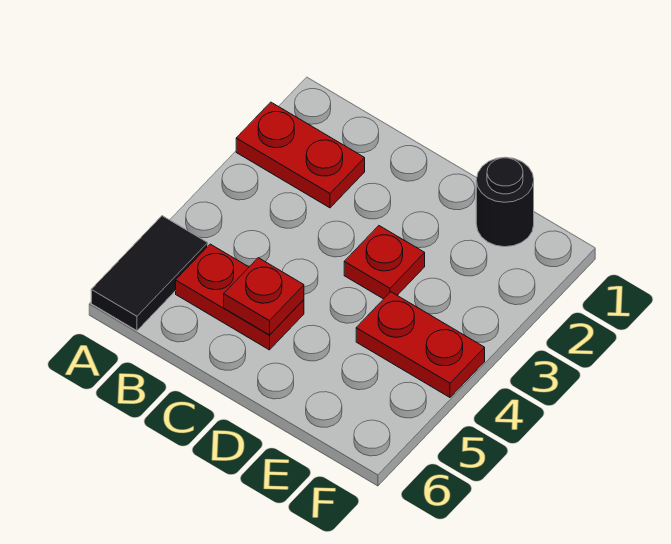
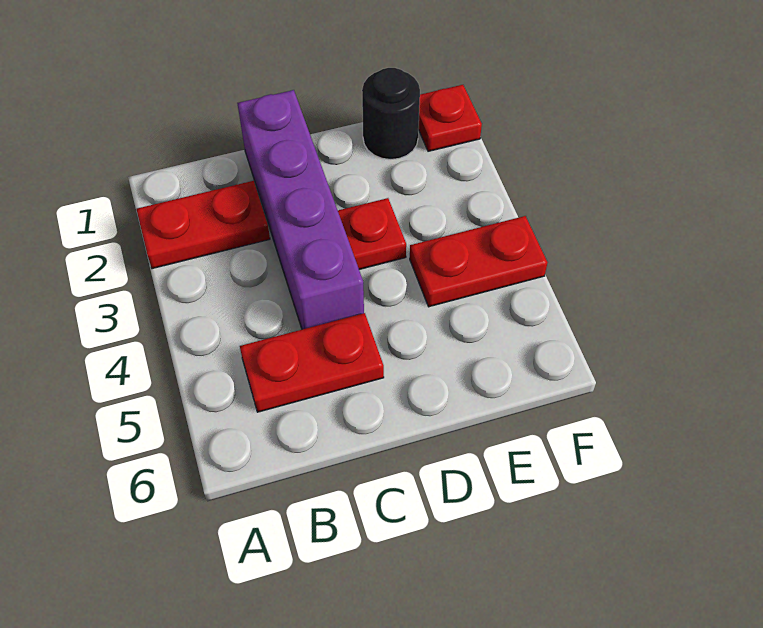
black tile A5:A6 level 1 -> none
none -> purple brick C1:C4 level 1
red plate C5 level 2 -> red plate F1 level 1

